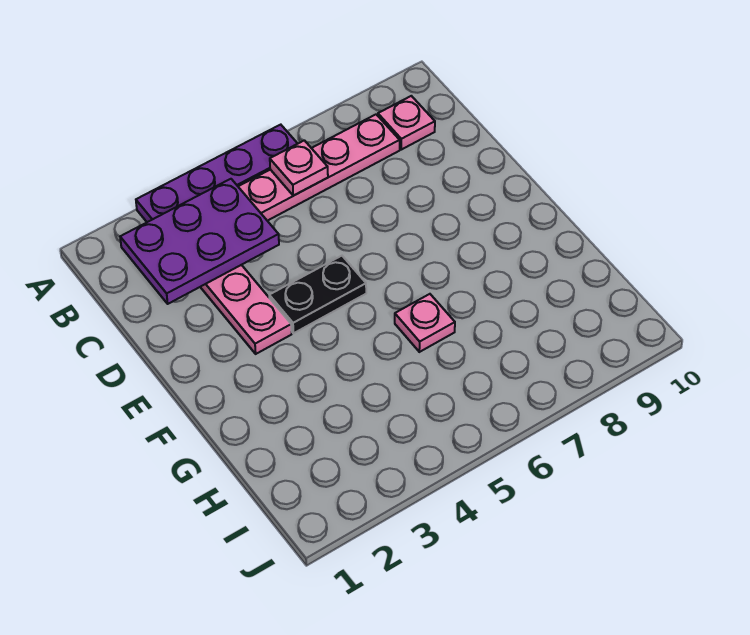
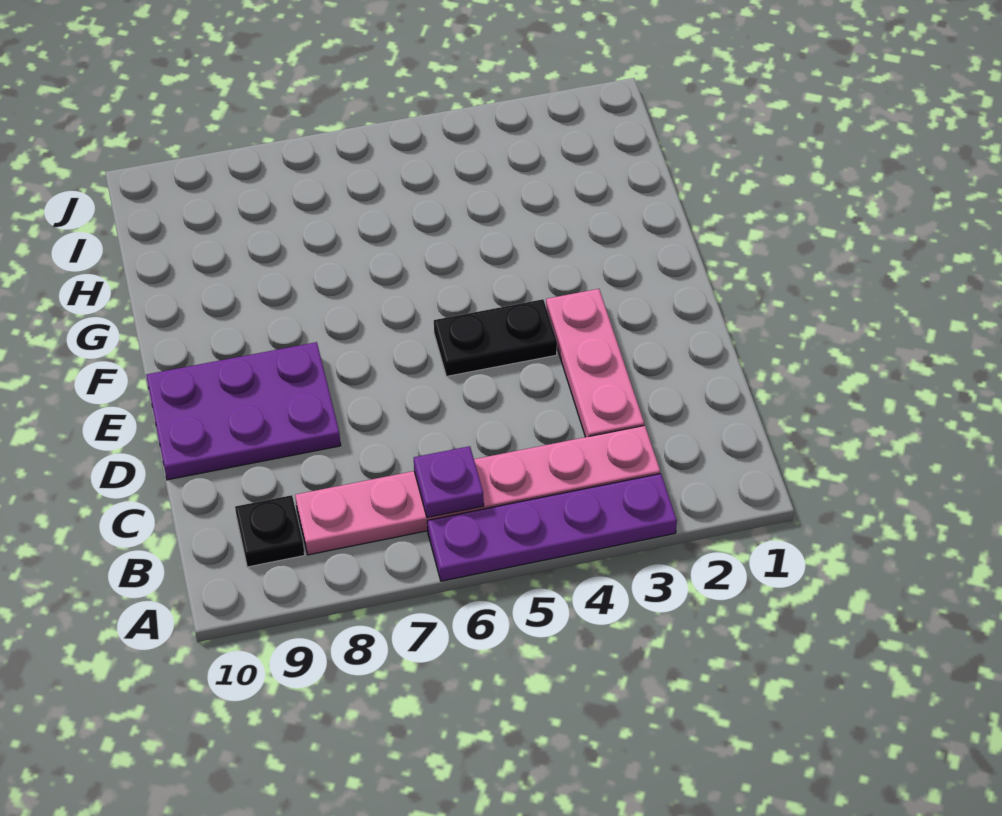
purple plate B2:C4 level 2 -> purple plate D8:E10 level 1
pink plate B6 level 2 -> purple plate B6 level 2
pink plate B9 level 1 -> black plate B9 level 1
pink plate G6 level 1 -> none

